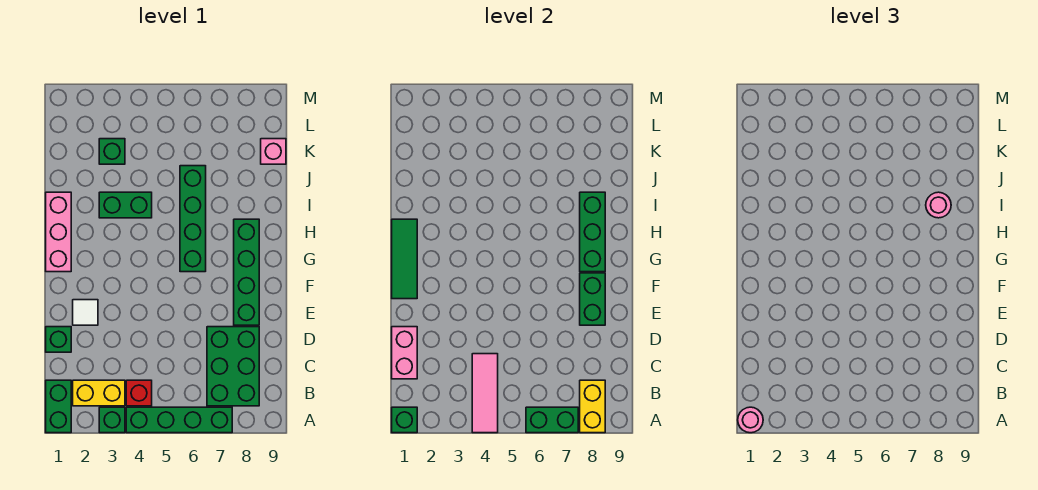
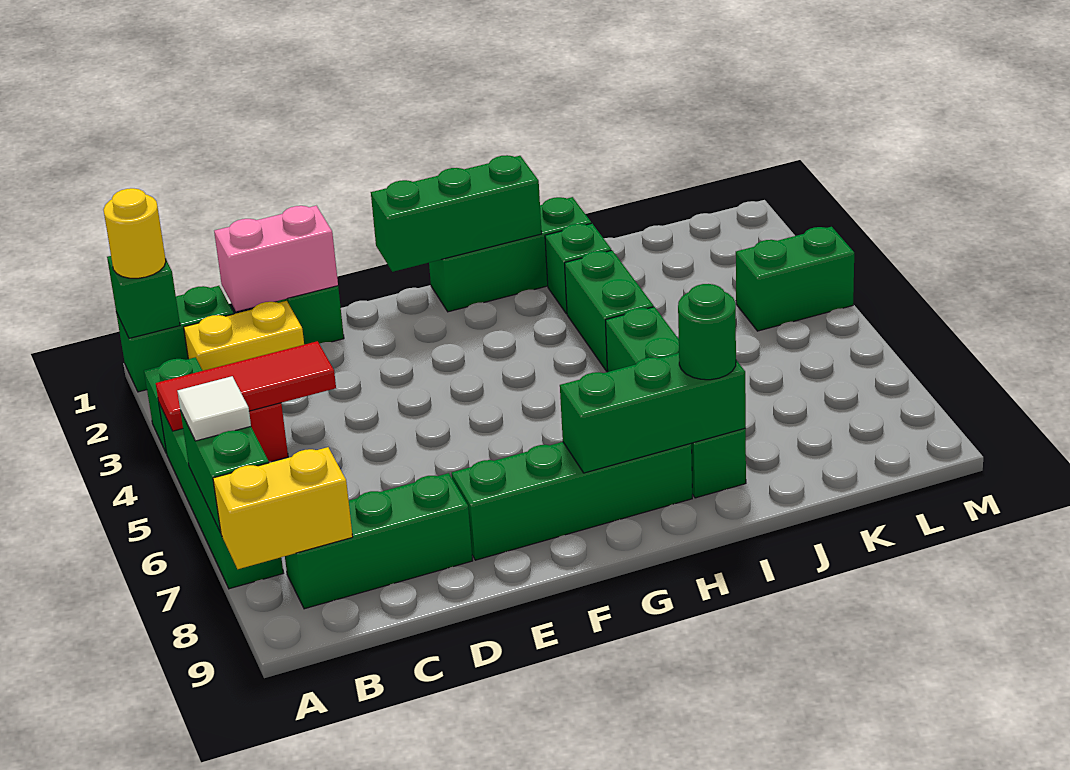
pink round brick A1 level 3 -> yellow round brick A1 level 3
pink tile A4:C4 level 2 -> red tile A4:C4 level 2
yellow brick B2:B3 level 1 -> yellow brick B2:C2 level 1
green brick B7:D8 level 1 -> green brick B8:D8 level 1
white tile E2 level 1 -> white tile A6 level 3
green brick E8:F8 level 2 -> green brick L4:M4 level 1
green tile F1:H1 level 2 -> green brick F1:H1 level 2
pink brick G1:I1 level 1 -> green brick G1:I1 level 1
green brick G6:J6 level 1 -> green brick I5:I8 level 1
pink round brick I8 level 3 -> green round brick I8 level 3
green brick K3 level 1 -> green brick I2 level 1
pink brick K9 level 1 -> none

